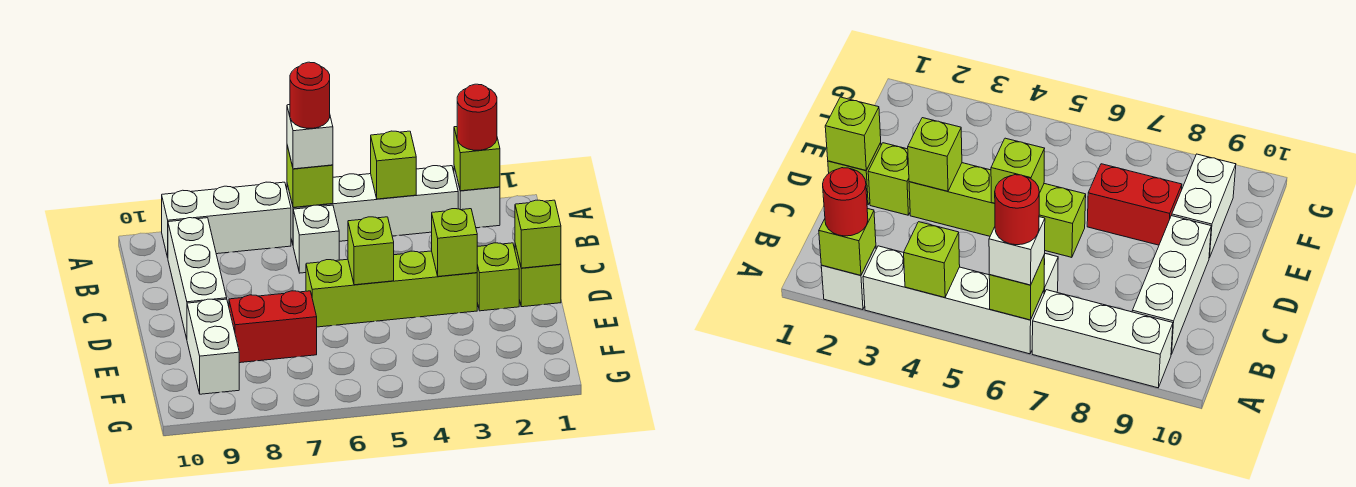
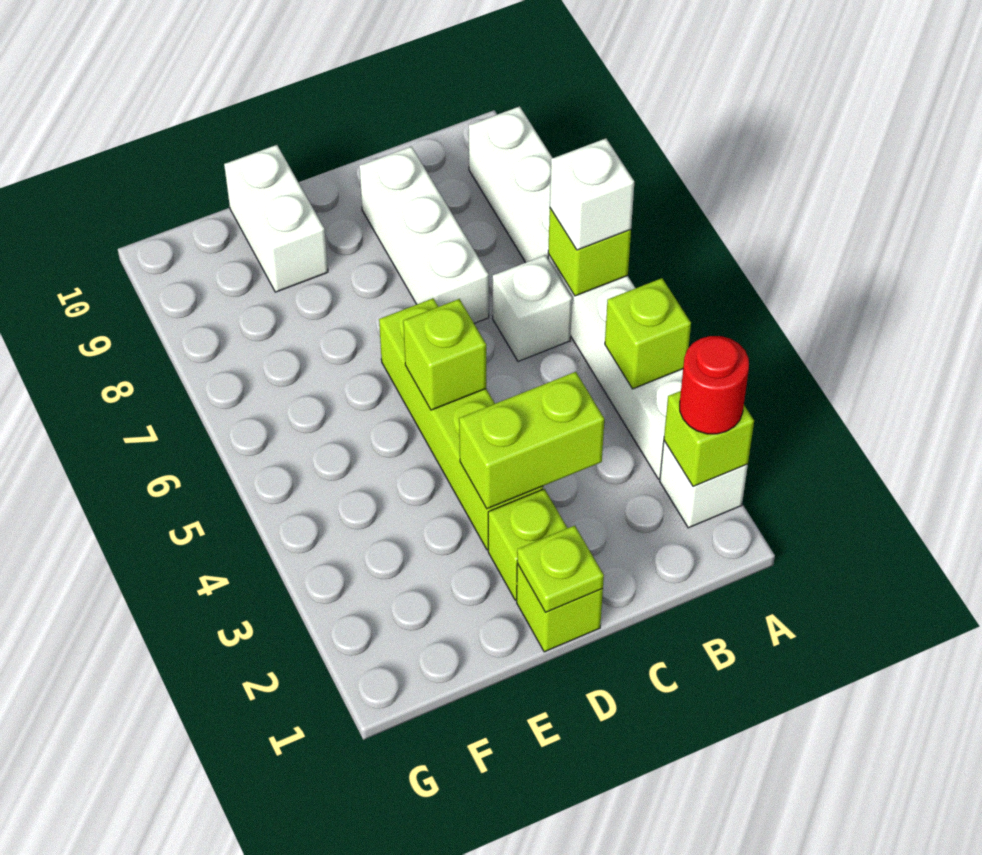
red round brick A6 level 4 -> none
white brick B9:D9 level 1 -> white brick C7:C9 level 1
lime brick D1 level 2 -> lime plate D1 level 2
lime brick D3 level 2 -> lime brick C3:D3 level 2
red brick E7:E8 level 1 -> none
white brick E9:F9 level 1 -> white brick E9:E10 level 1

